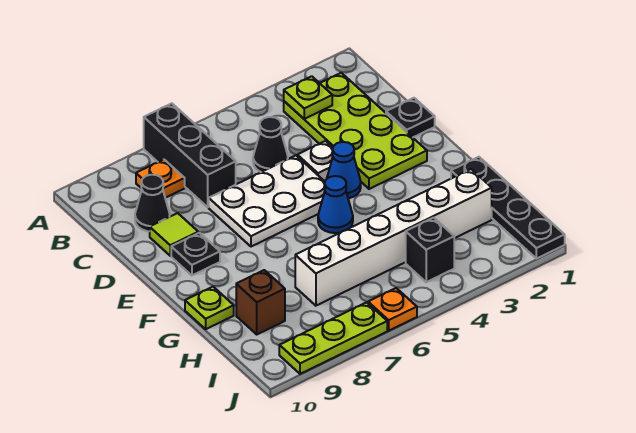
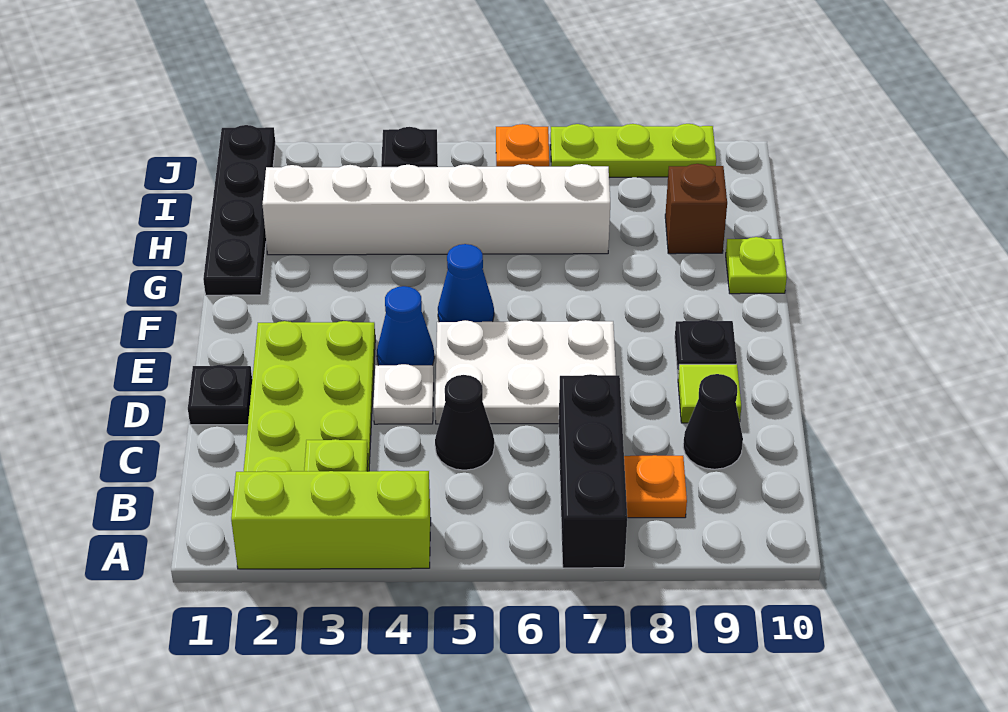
none -> lime brick A2:A4 level 1

